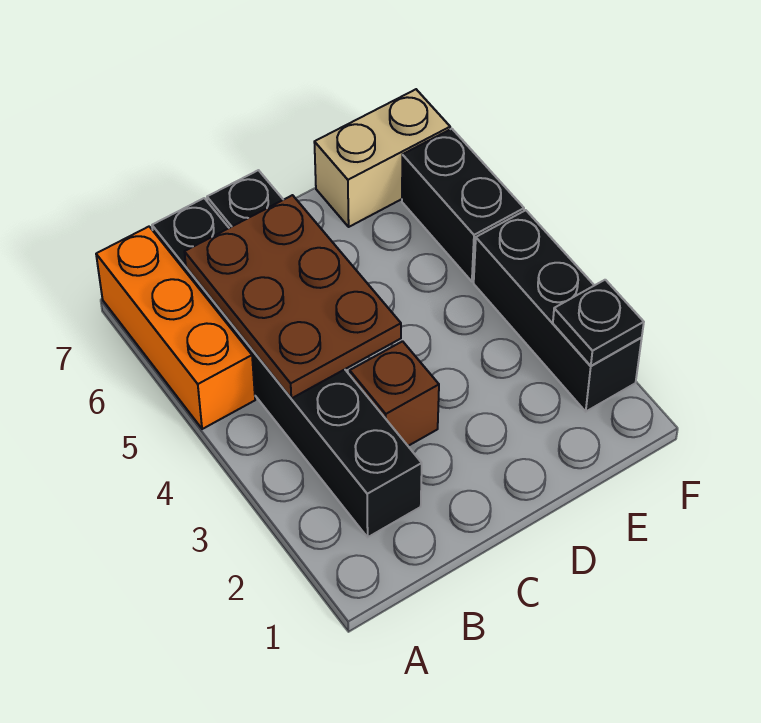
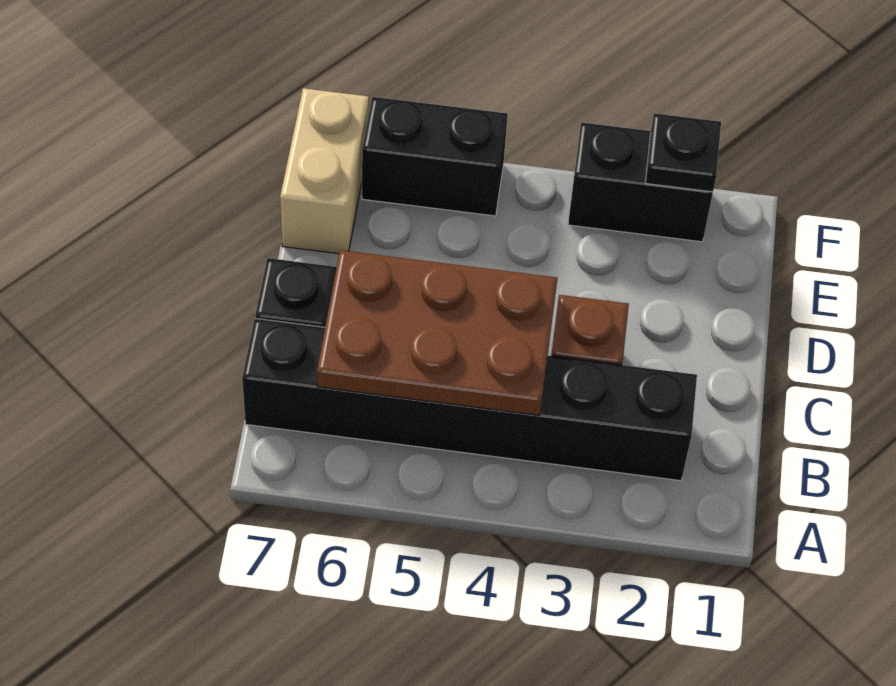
orange brick A5:A7 level 1 -> none
black brick F2:F4 level 1 -> black brick F2:F3 level 1

